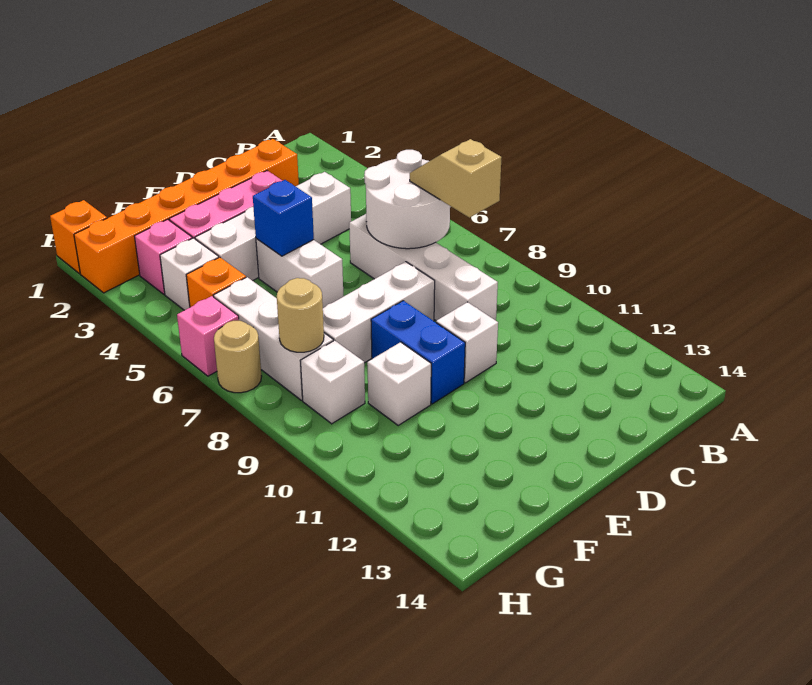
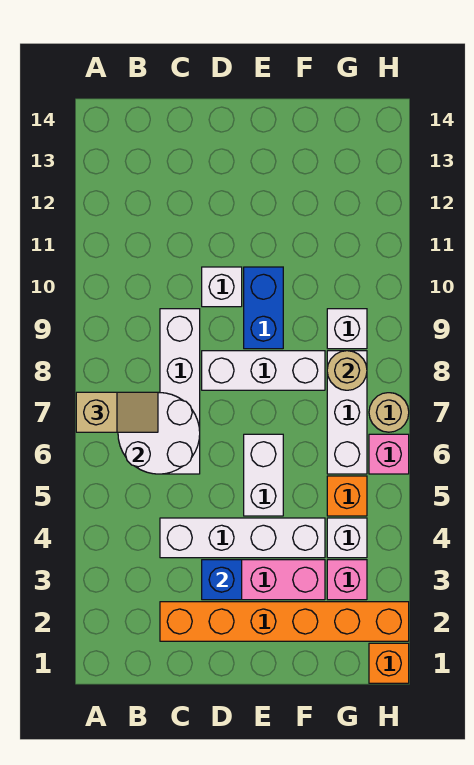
tan slope B7:B8 level 3 top 8 -> tan slope A7:B7 level 3 top A
blue brick E5 level 2 -> blue brick D3 level 2
white brick F10 level 1 -> none

